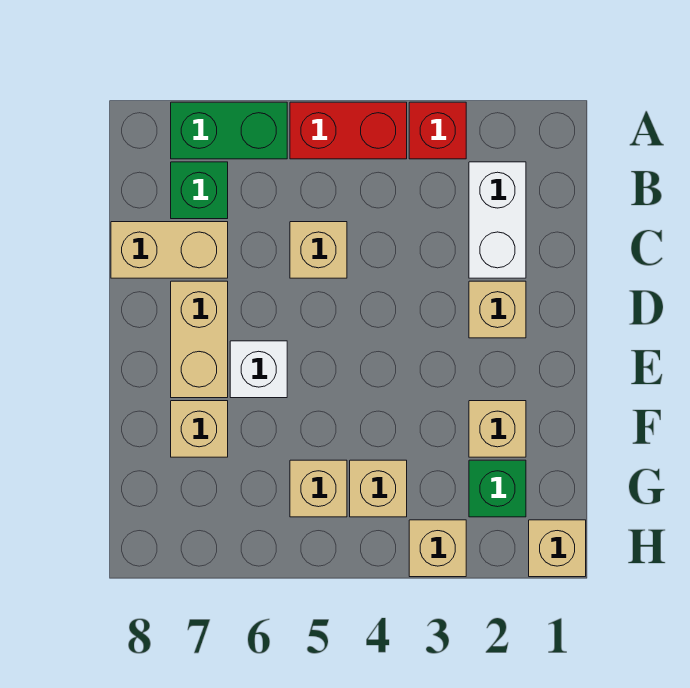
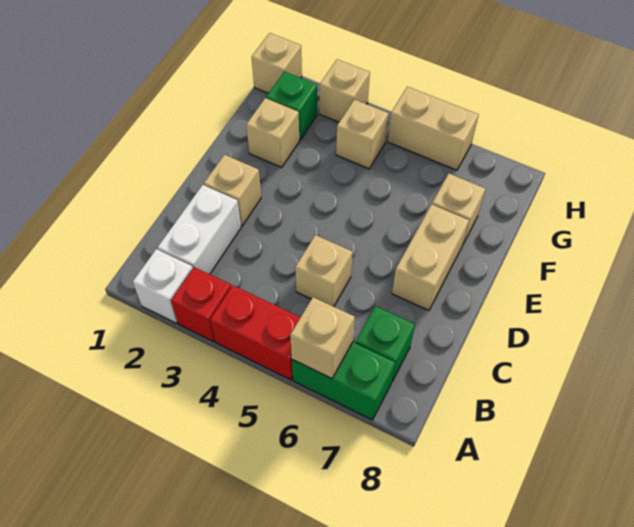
tan brick C7:C8 level 1 -> tan brick H5:H6 level 1
white brick E6 level 1 -> white brick A2 level 1
tan brick G5 level 1 -> tan brick A6 level 2

